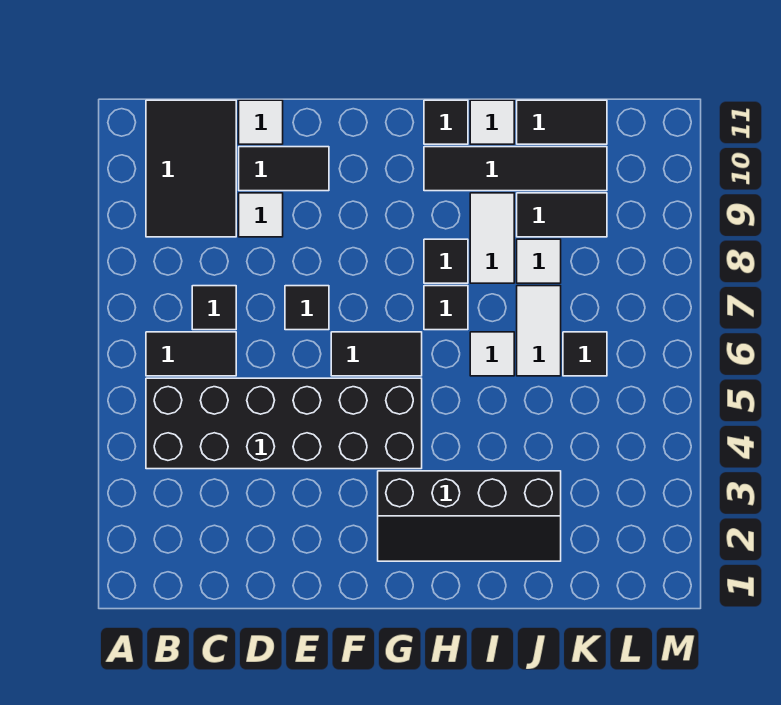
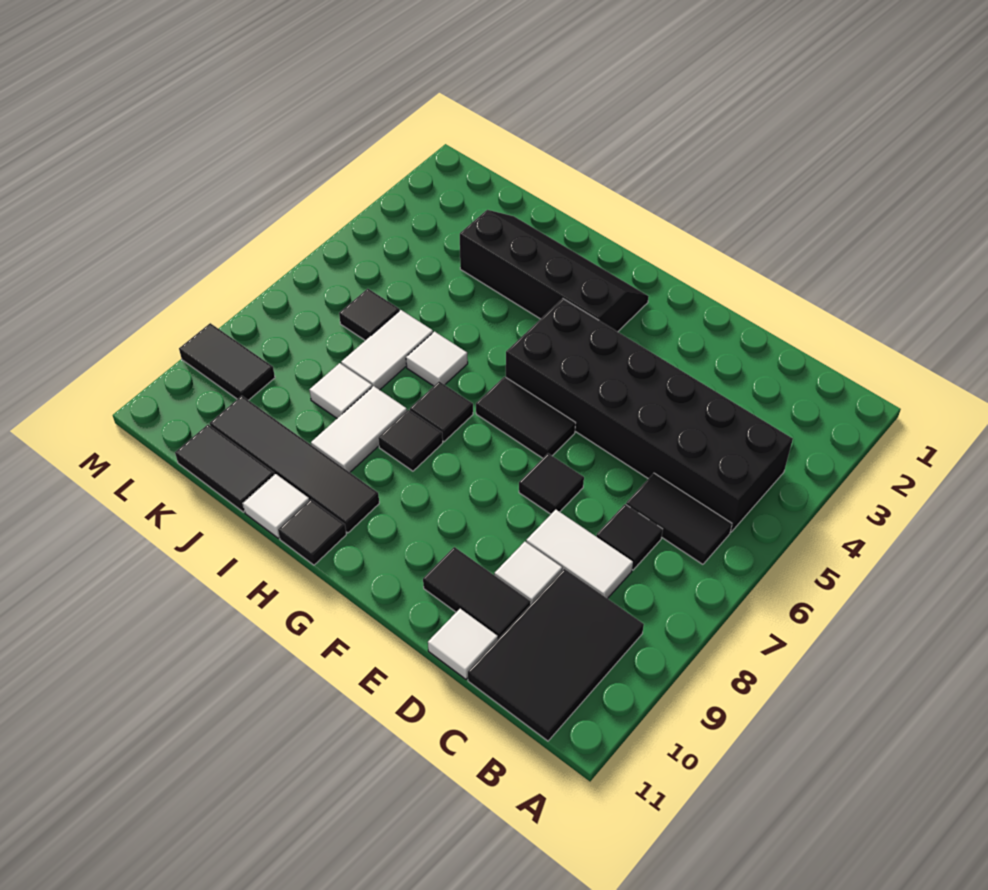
none -> white tile C8:D8 level 1
black tile J9:K9 level 1 -> black tile L9:M9 level 1

